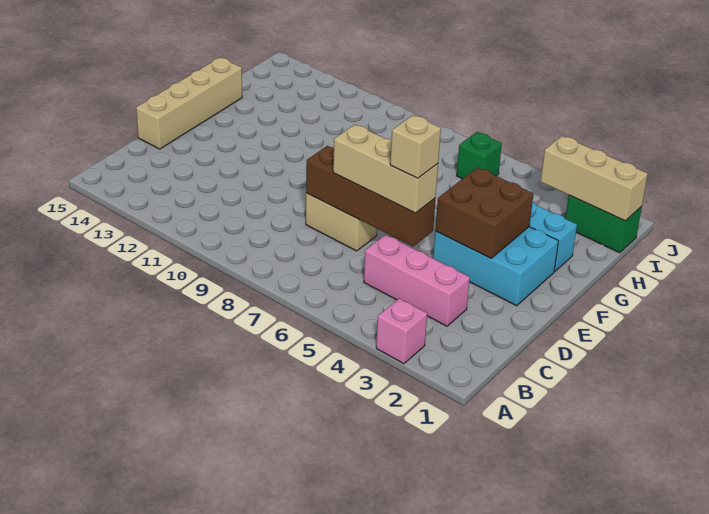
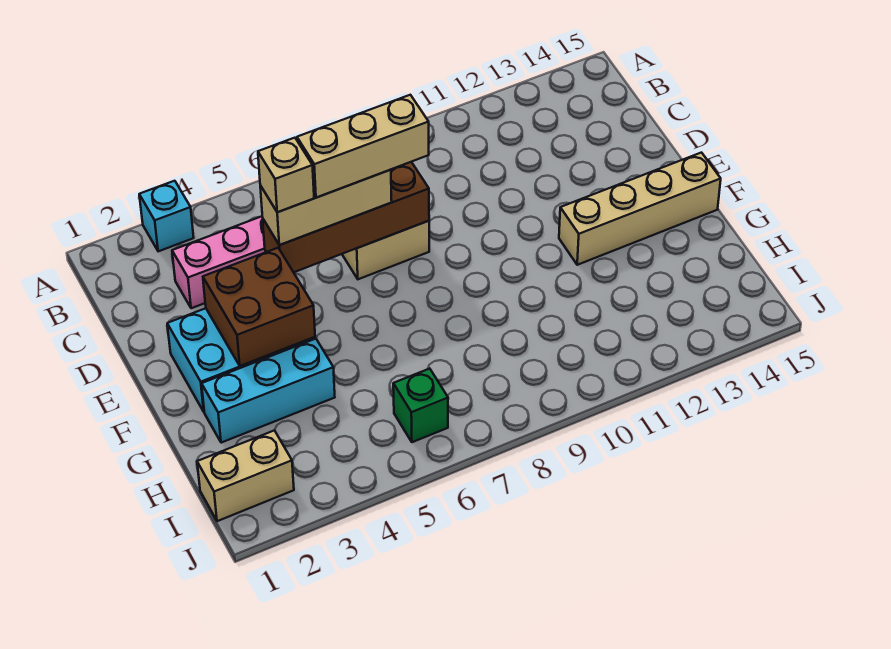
pink brick A3 level 1 -> cyan brick A3 level 1
tan brick D15:G15 level 1 -> tan brick F12:F15 level 1
green brick I1:I2 level 1 -> tan brick I1:I2 level 1
tan brick I1:I3 level 2 -> tan brick D6:D8 level 4

